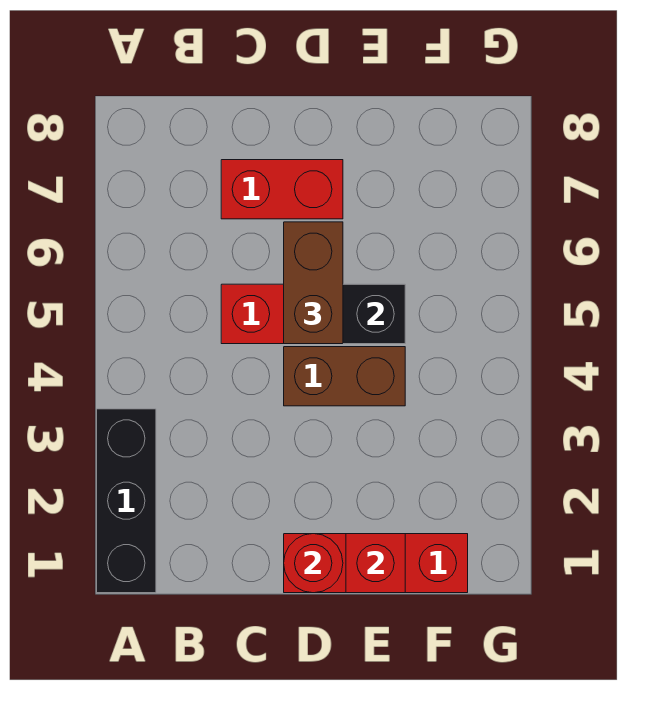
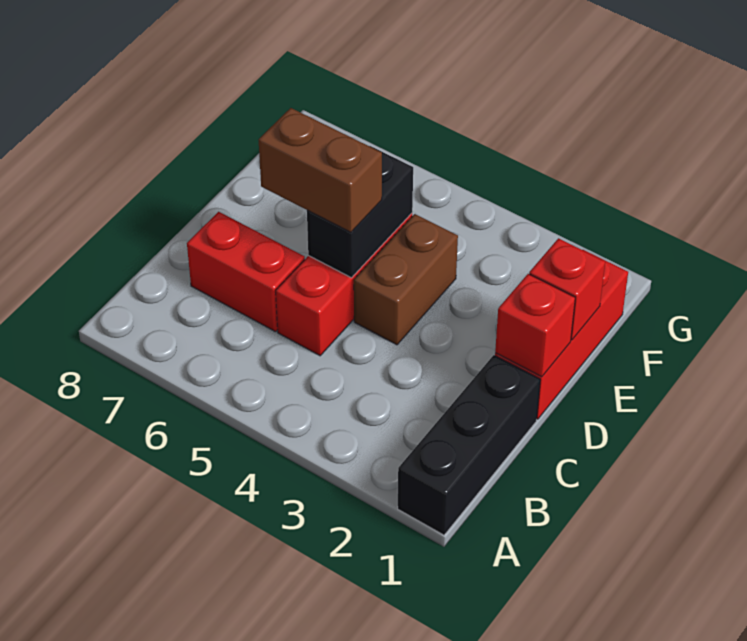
black brick A1:A3 level 1 -> black brick A1:C1 level 1
red brick C7:D7 level 1 -> red brick C6:C7 level 1
red round brick D1 level 2 -> red brick D1 level 2

